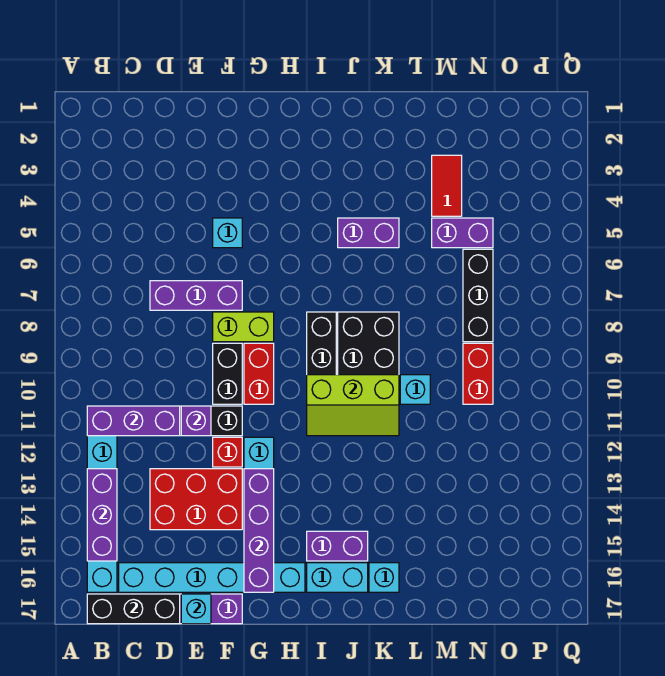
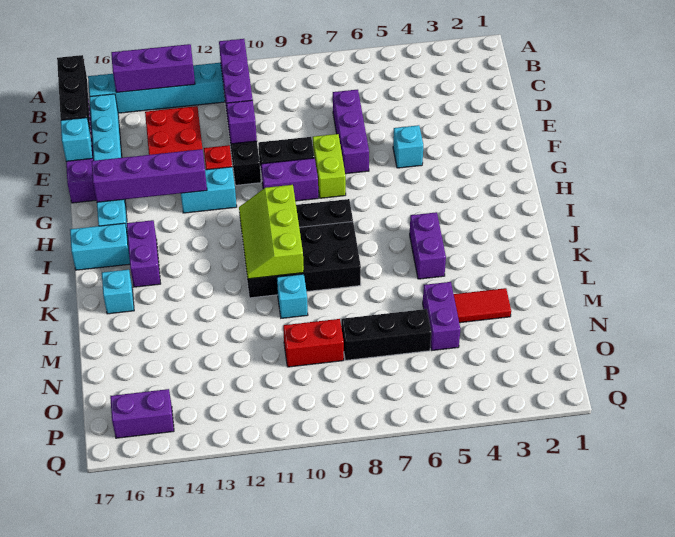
red brick G9:G10 level 1 -> purple brick G9:G10 level 1
cyan brick I16:J16 level 1 -> cyan brick I16:I17 level 1
none -> purple brick P15:P16 level 1

